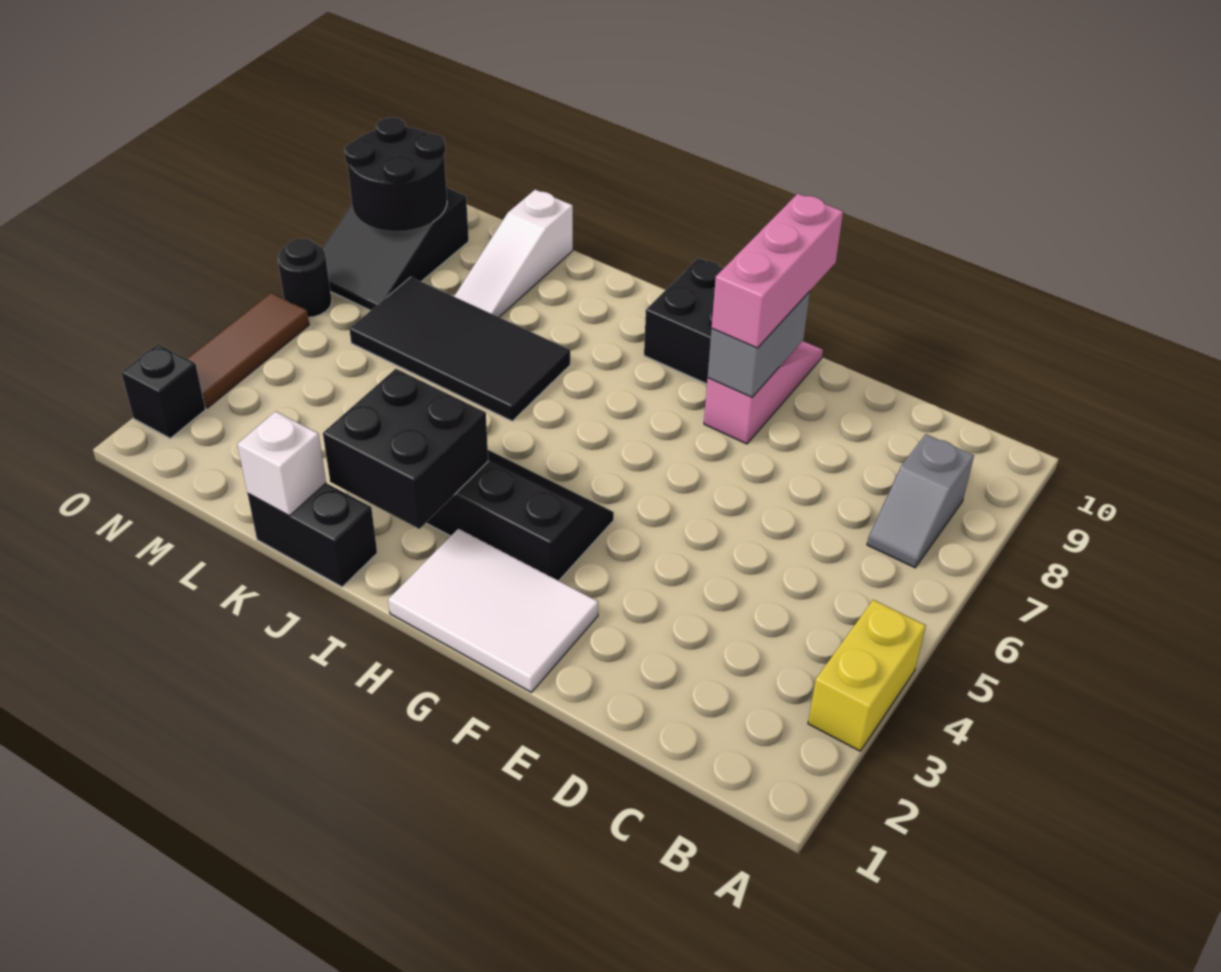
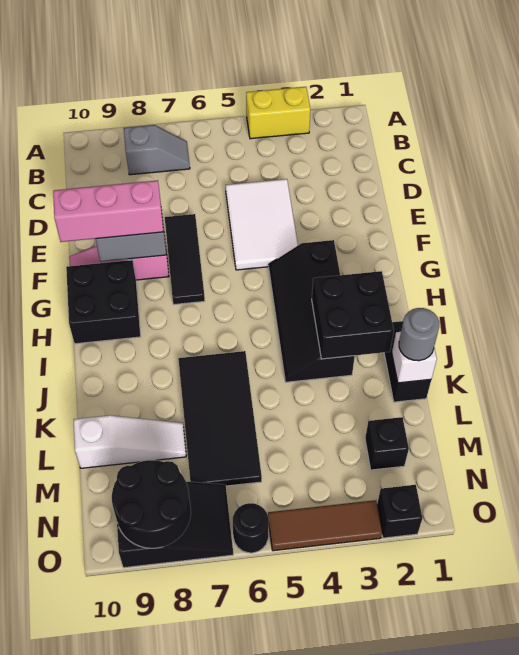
none -> black tile E7:G7 level 1
white tile F1:H2 level 1 -> white tile D4:F5 level 1
none -> grey round brick K1 level 3
none -> black brick M2 level 1

